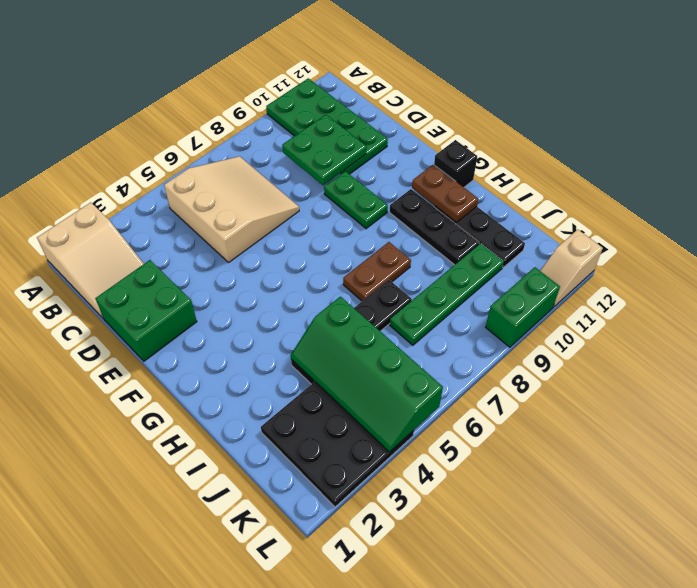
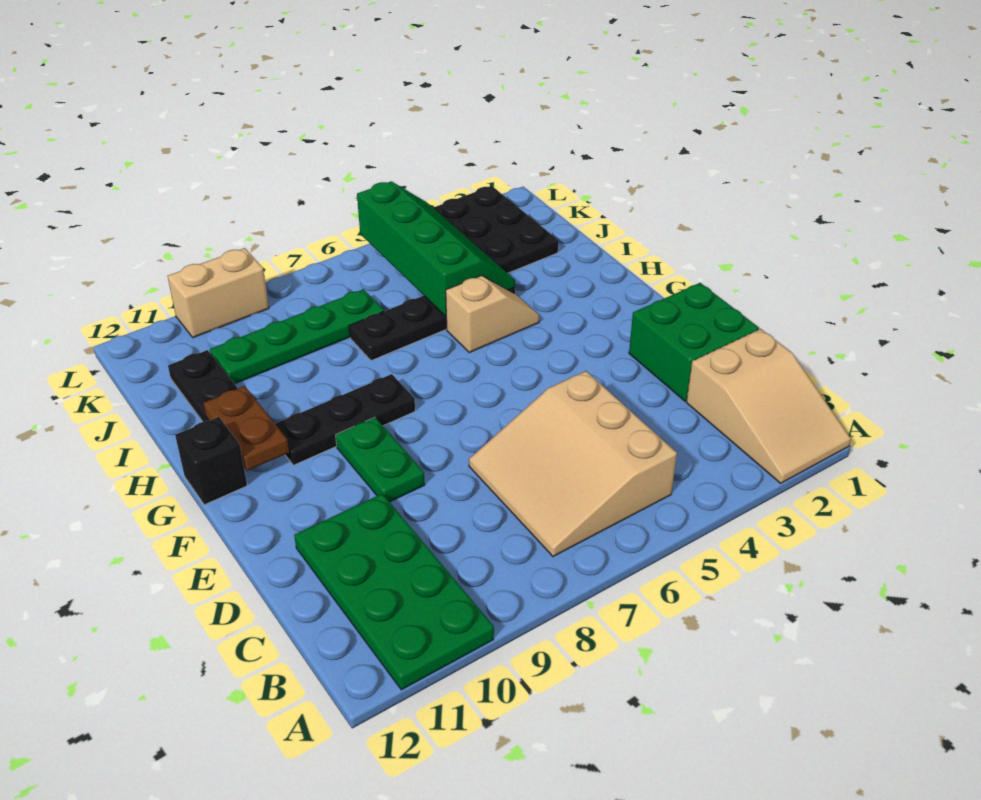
tan slope A1:C2 level 1 top A -> tan slope A1:C2 level 1 top C
green plate C9:D10 level 2 -> none
black plate G10:I10 level 1 -> black plate G8:G10 level 1
brown plate H7:H8 level 1 -> none
green brick L9:L10 level 1 -> tan brick L9:L10 level 1
tan slope L11:L12 level 1 top 12 -> tan slope H4:H5 level 1 top 5

